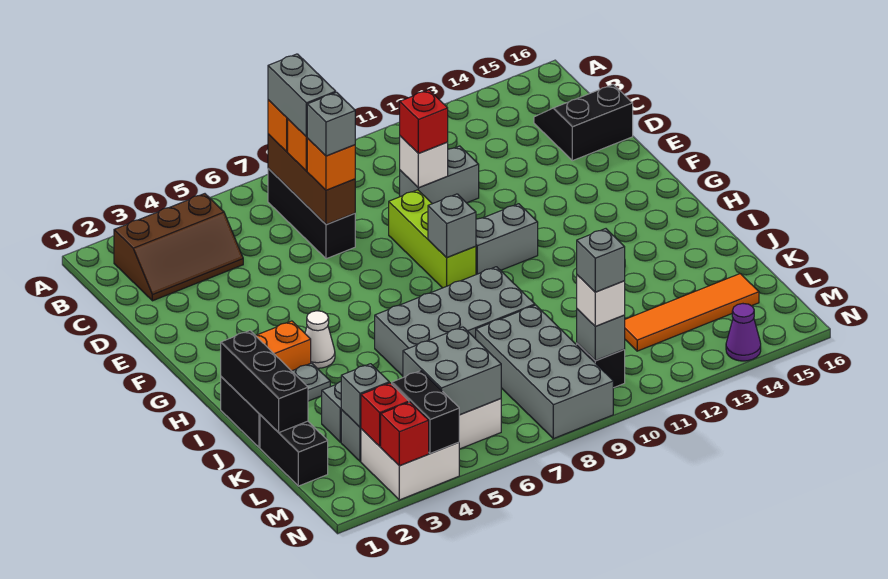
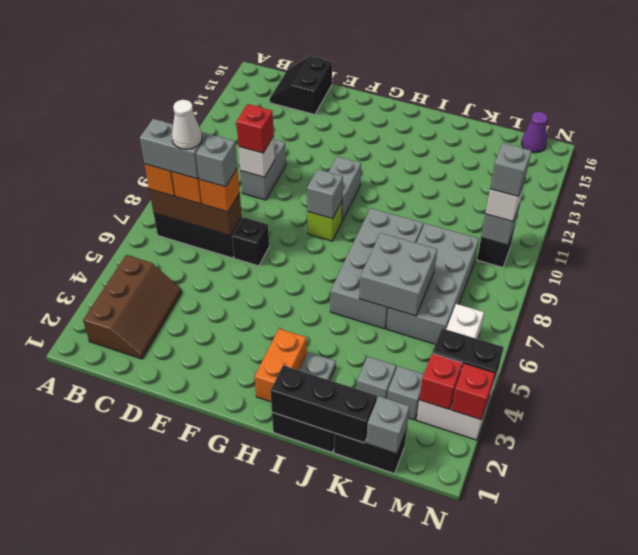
none -> black brick E7 level 1
lime brick E9:G9 level 1 -> lime brick G9 level 1
white cone H4 level 1 -> white cone C7 level 5
grey brick K8:N9 level 1 -> grey brick K6:L9 level 1
grey brick L3 level 2 -> grey brick L1 level 2
grey brick L5:M6 level 2 -> grey brick J6:K7 level 2
orange tile L12:L15 level 1 -> none
purple cone N14 level 1 -> purple cone M16 level 1

